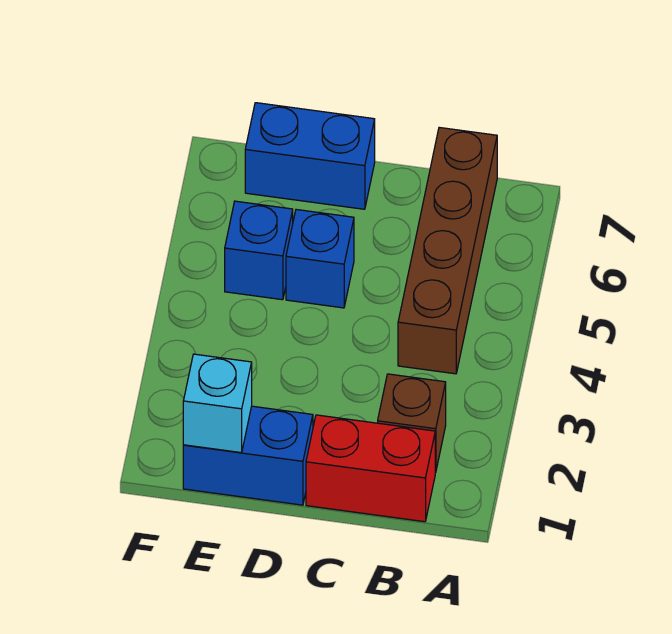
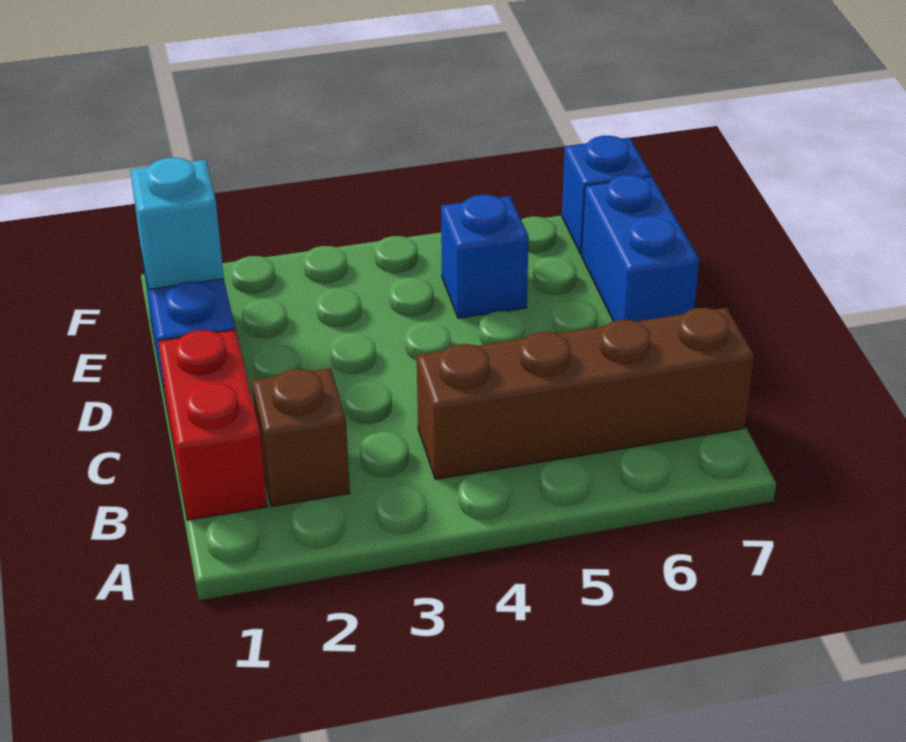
blue brick D5 level 1 -> blue brick F7 level 1

